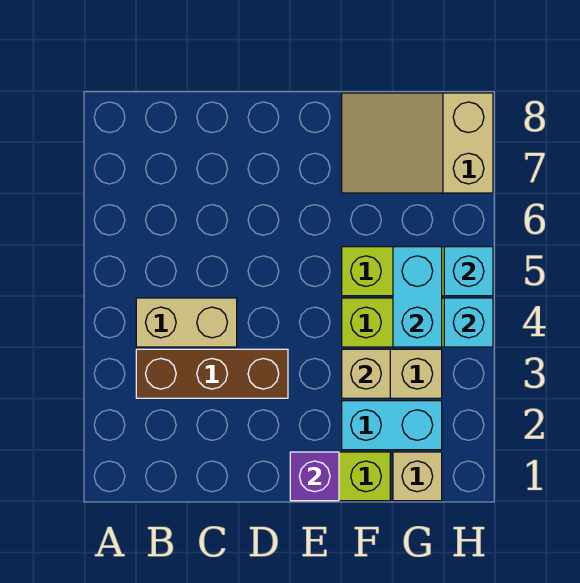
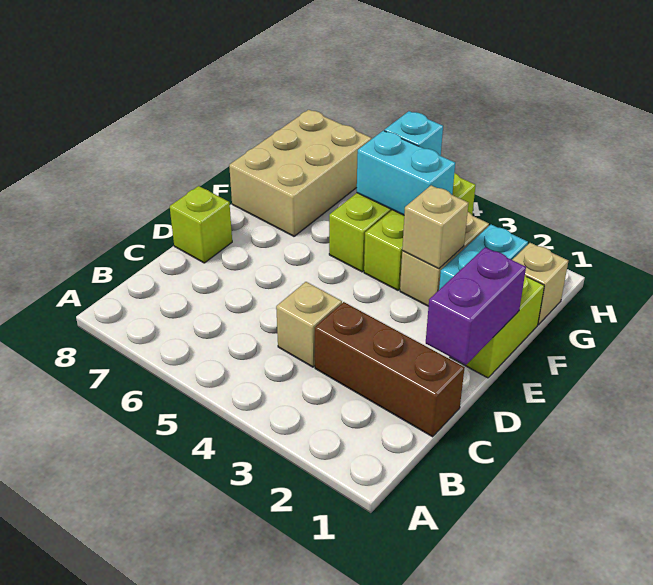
brown brick B3:D3 level 1 -> brown brick C1:C3 level 1
tan brick B4:C4 level 1 -> tan brick C4 level 1
none -> lime brick D8 level 1
purple brick E1 level 2 -> purple brick D1:E1 level 2
tan slope F7:H8 level 1 top H -> tan brick F7:H8 level 1
cyan brick H4 level 2 -> none

